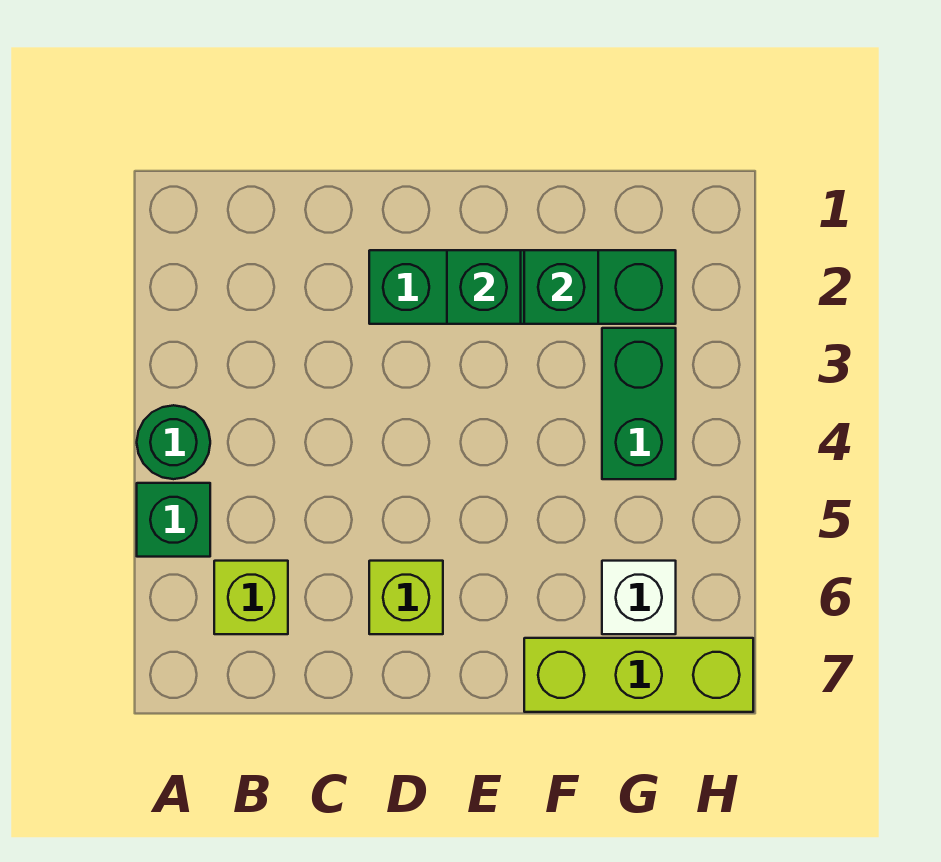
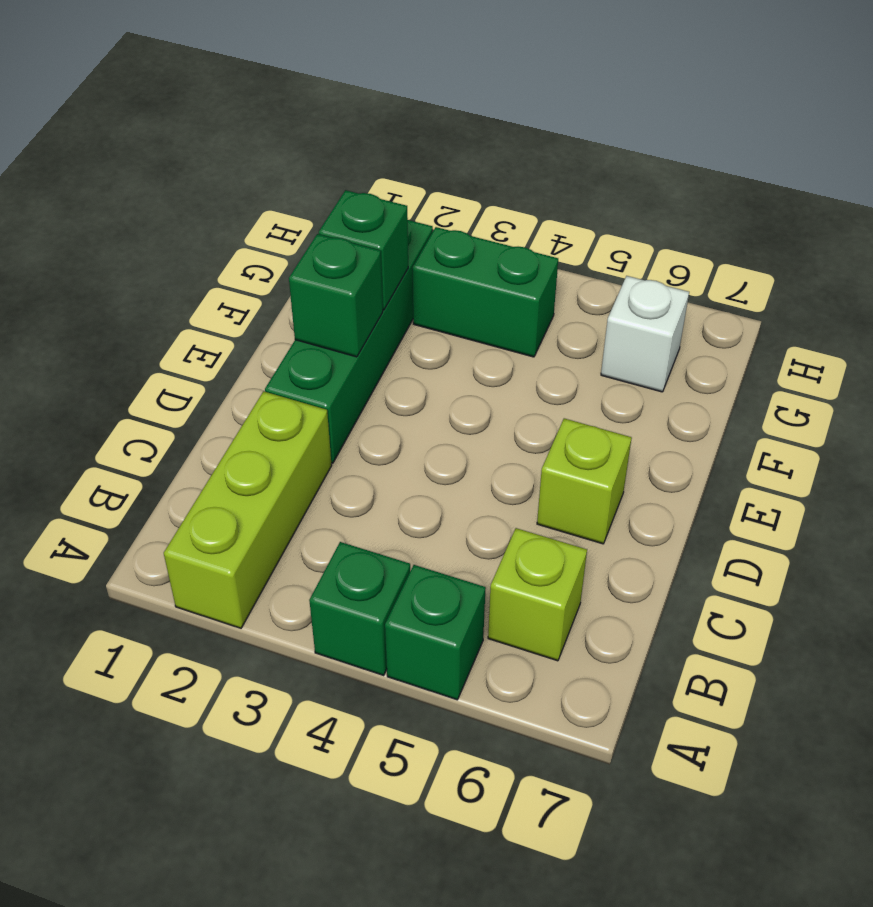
green round brick A4 level 1 -> green brick A4 level 1
lime brick F7:H7 level 1 -> lime brick A2:C2 level 1

